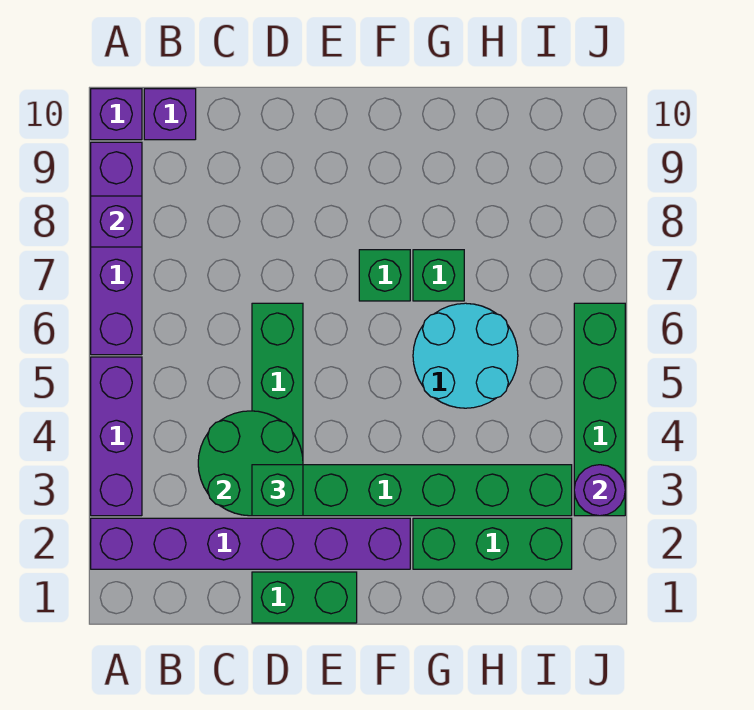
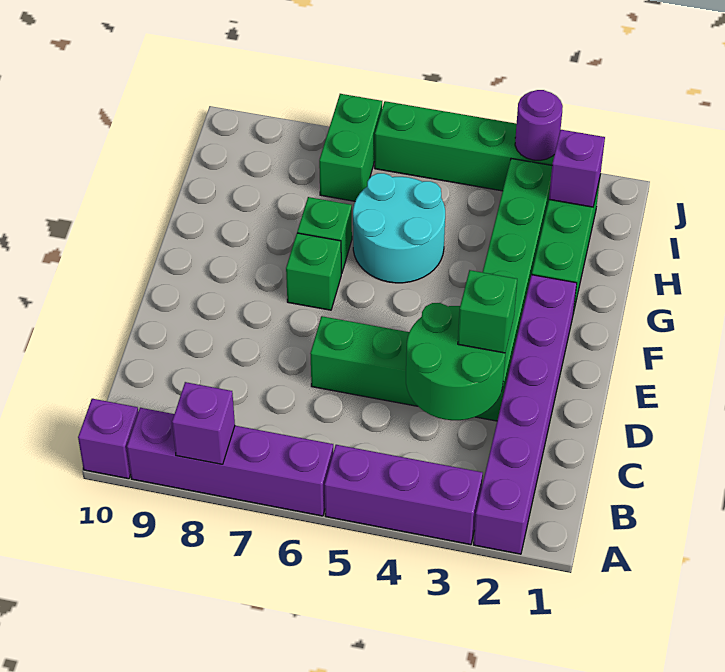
purple brick B10 level 1 -> purple brick I2 level 2
green brick D1:E1 level 1 -> green brick I7:J7 level 1

